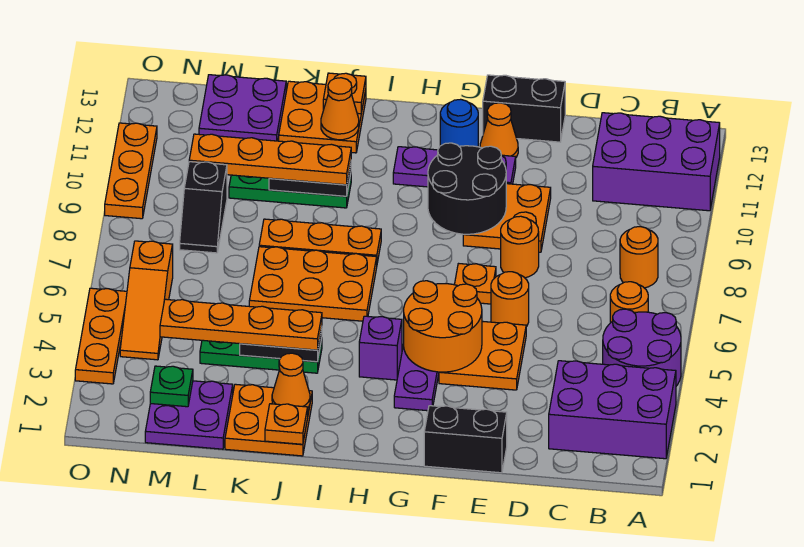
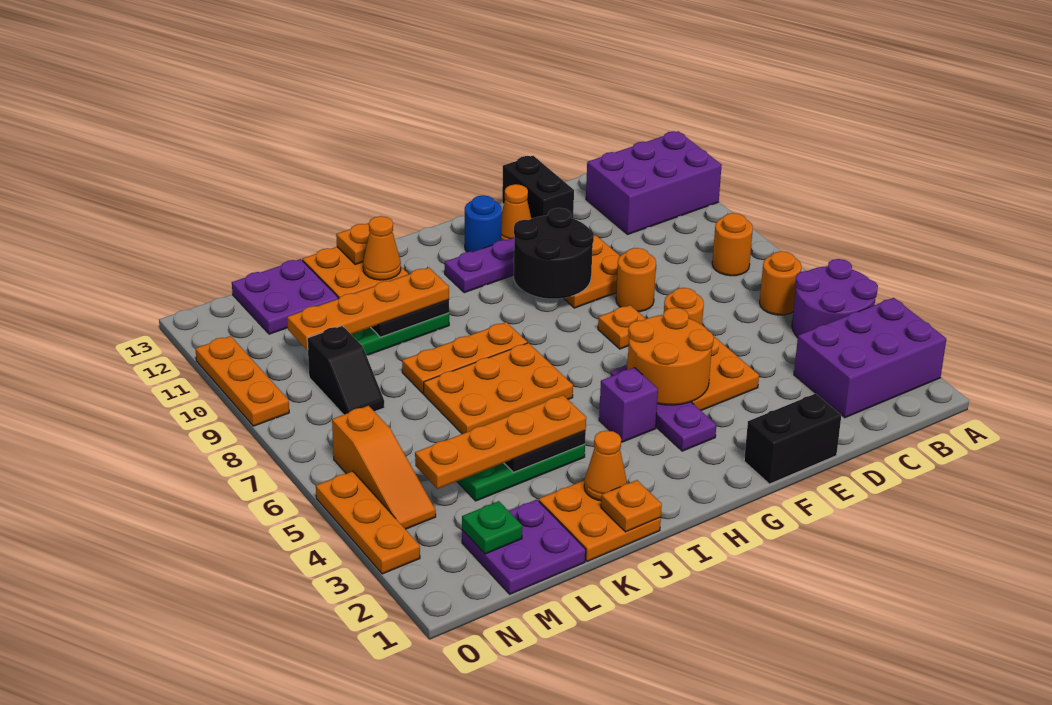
black brick E13:F13 level 1 -> black brick E12:E13 level 1

